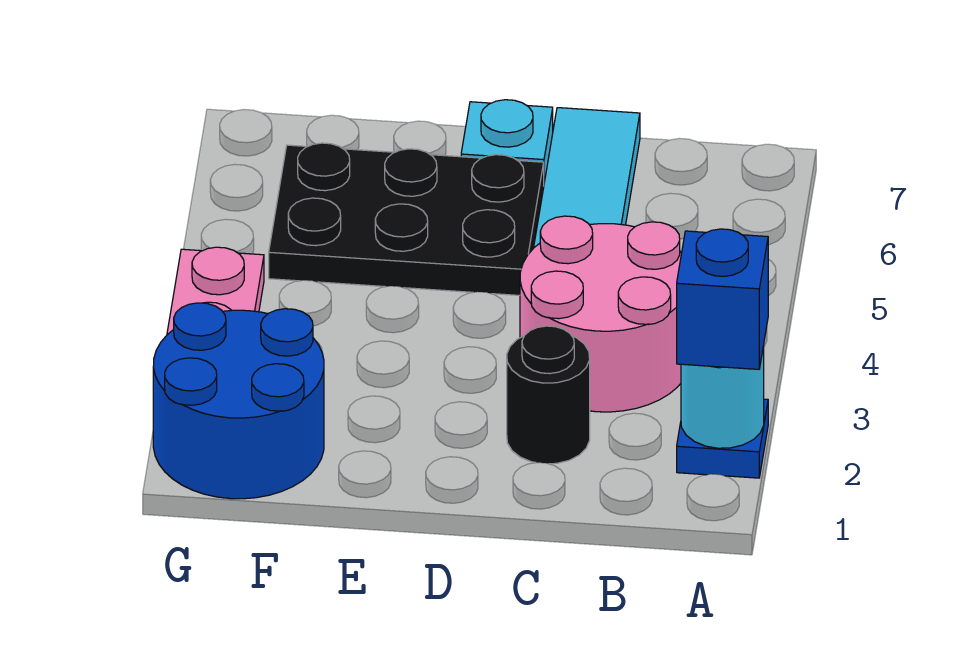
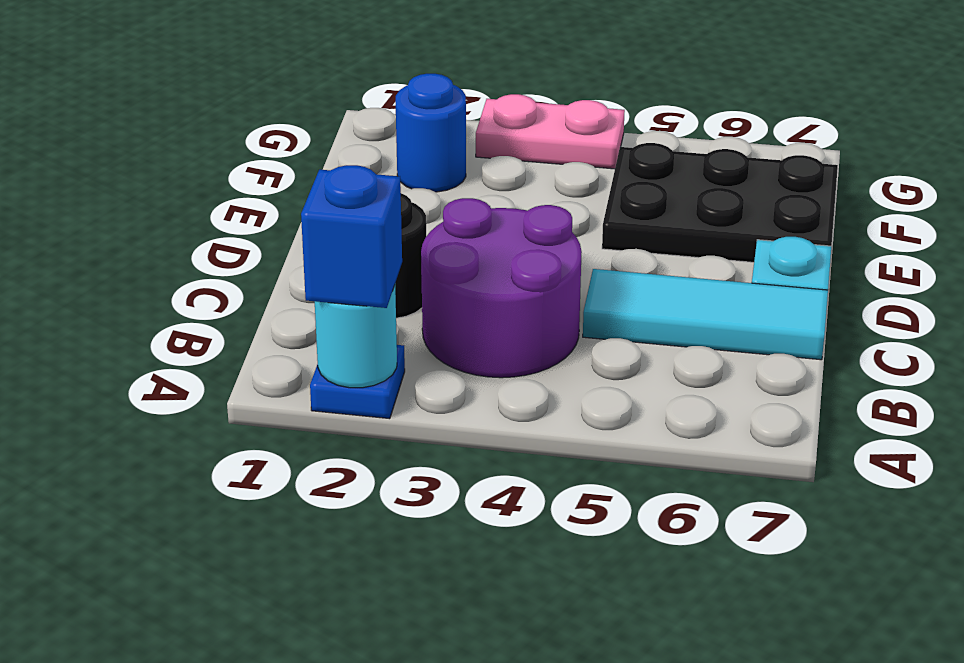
pink round brick B3:C4 level 1 -> purple round brick B3:C4 level 1
black plate D5:F6 level 1 -> black plate E5:F7 level 1
blue round brick F1:G2 level 1 -> blue round brick F2 level 1

